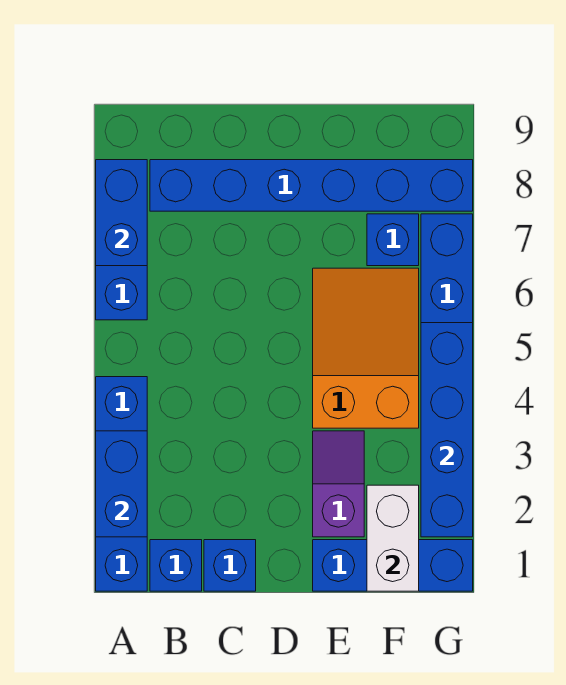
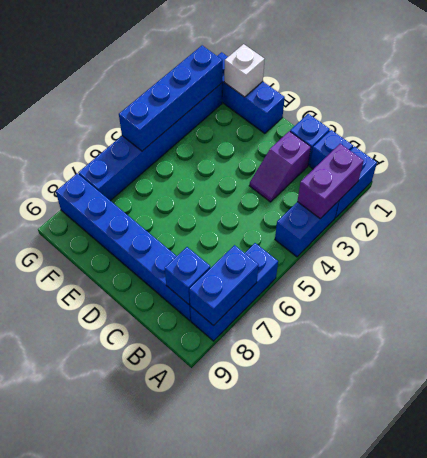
blue brick A2:A3 level 2 -> purple brick A2:A3 level 2
purple slope E2:E3 level 1 top 2 -> purple slope C2:C3 level 1 top 2
orange slope E4:F6 level 1 top 4 -> none
white brick F1:F2 level 2 -> white brick F1 level 2
blue brick F7 level 1 -> blue brick B8 level 2

